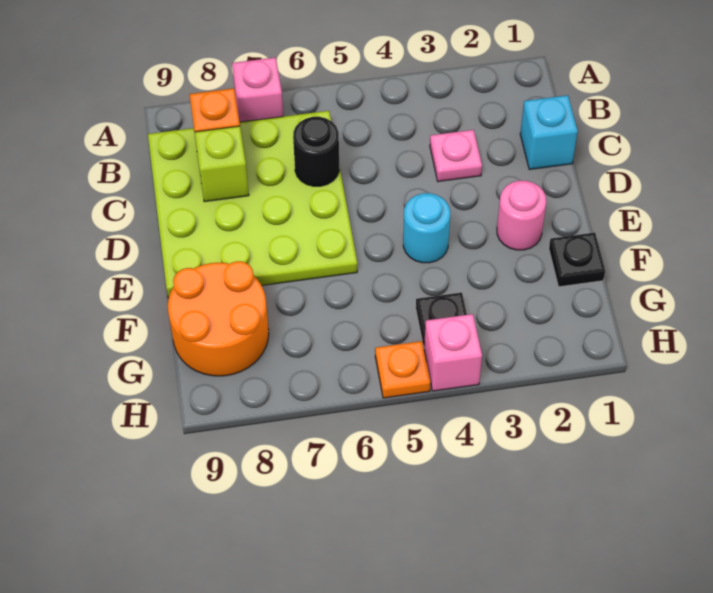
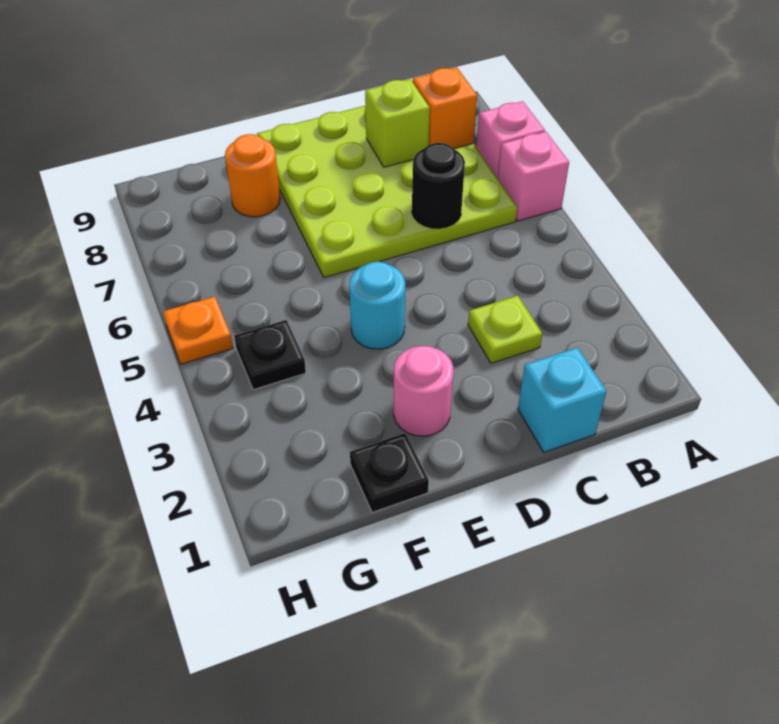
pink plate C3 level 1 -> lime plate C3 level 1
orange round brick F8:G9 level 1 -> orange round brick F8 level 1
pink brick H4 level 1 -> pink brick A6 level 1

